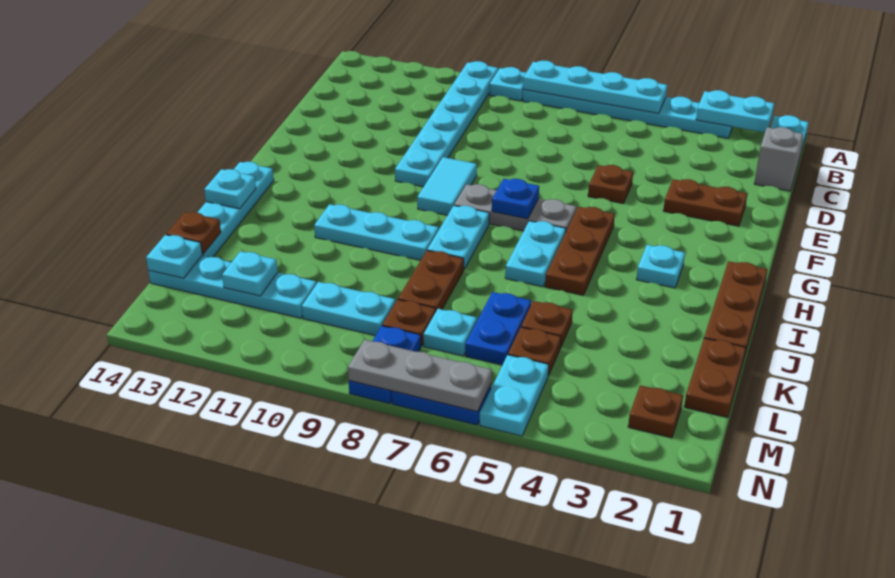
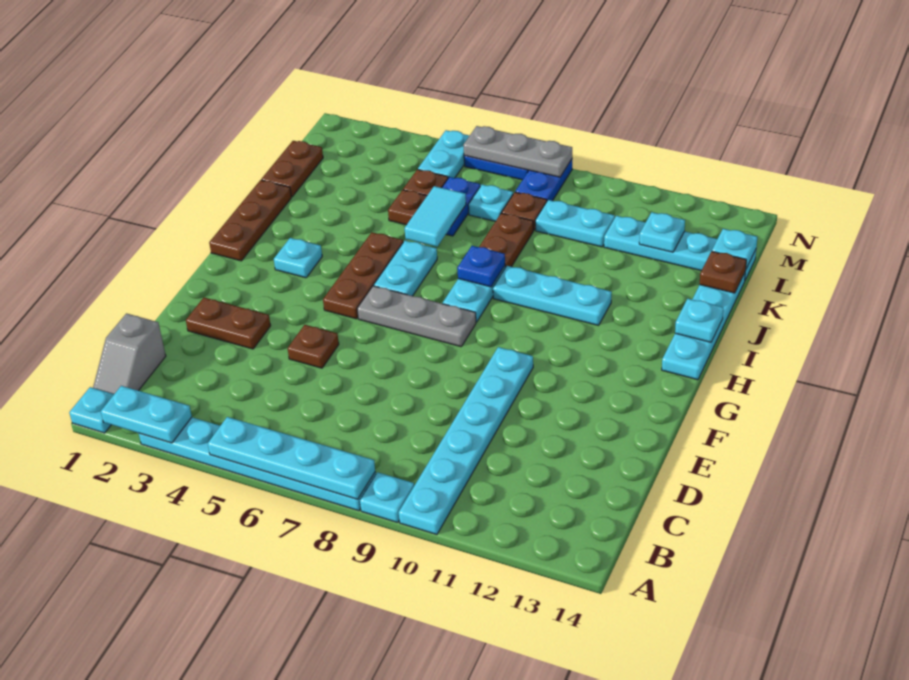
cyan tile F9:G9 level 1 -> cyan tile J6:K6 level 2
blue plate G7 level 2 -> blue plate I8 level 2
brown plate M2 level 1 -> none

